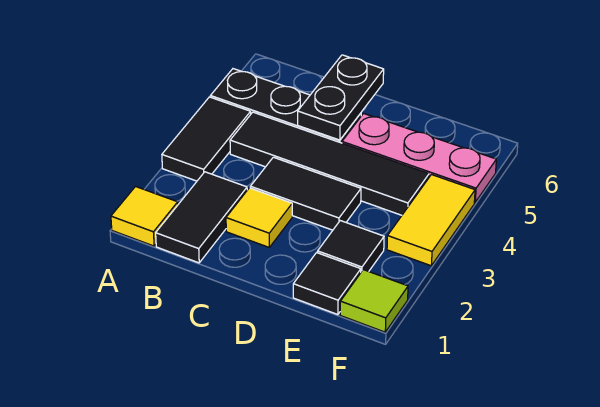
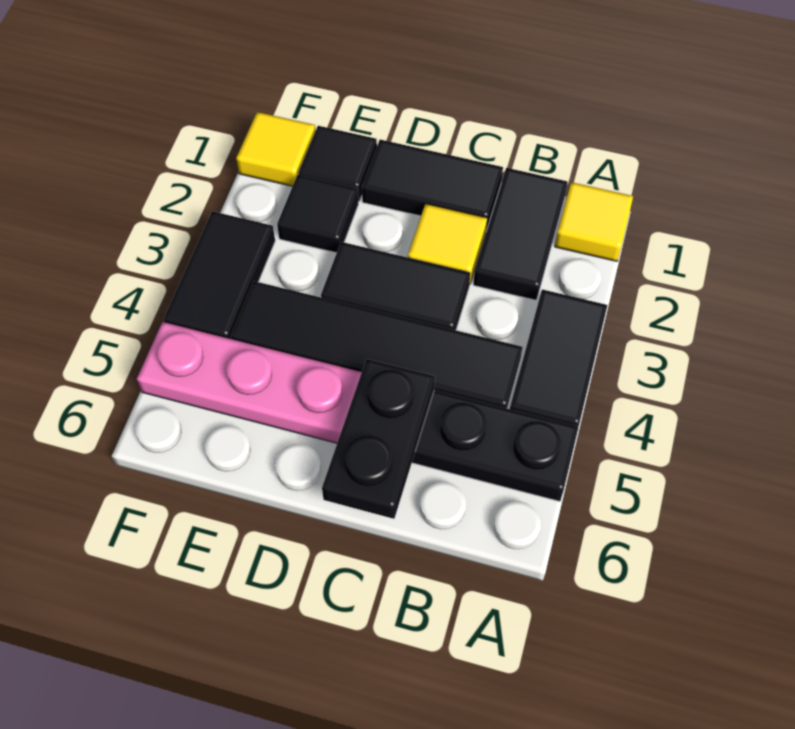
none -> black tile C1:D1 level 1
lime tile F1 level 1 -> yellow tile F1 level 1
yellow tile F3:F4 level 1 -> black tile F3:F4 level 1

